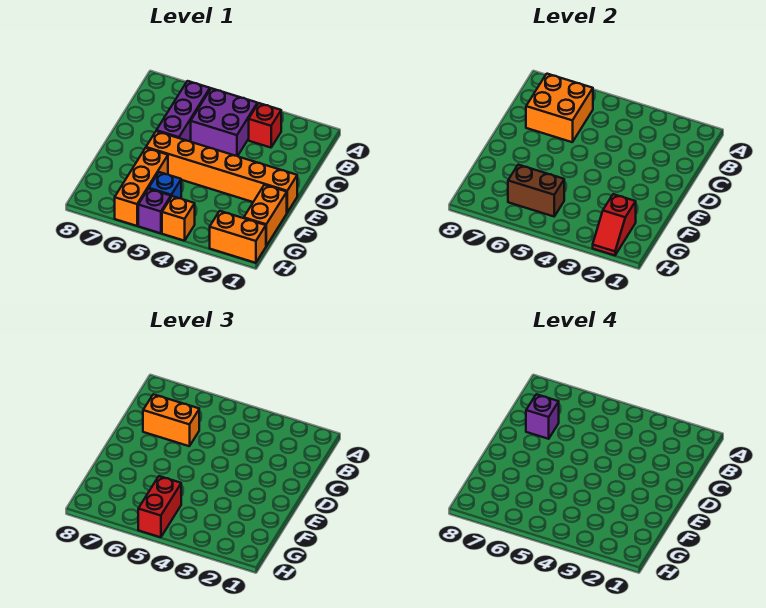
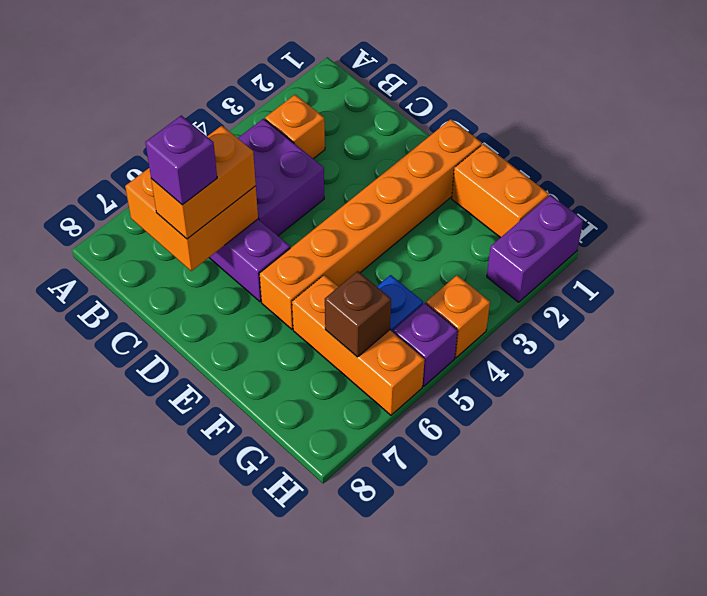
red brick B3 level 1 -> orange brick B3 level 1
red slope G2:H2 level 2 top G -> none
brown brick G5:G6 level 2 -> brown brick G6 level 2
red brick G5:H5 level 3 -> none
orange brick H1:H2 level 1 -> purple brick H1:H2 level 1

